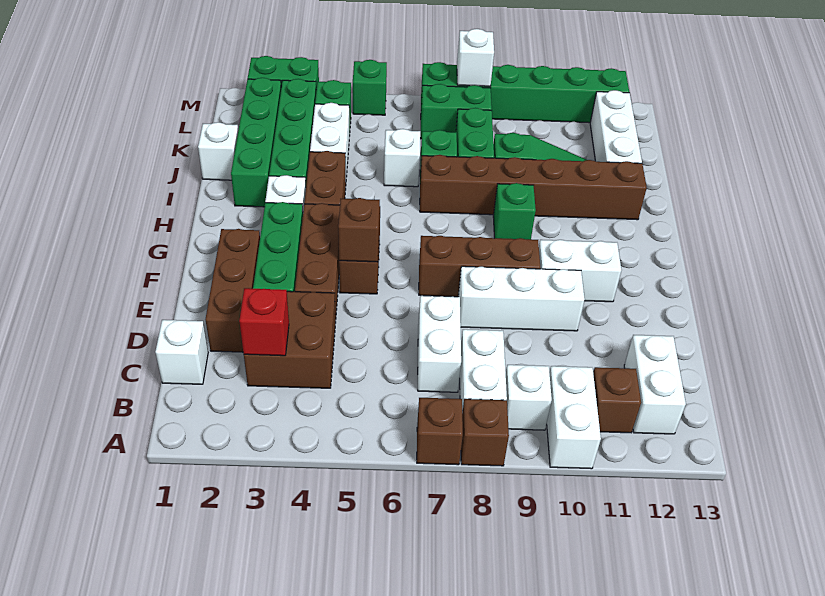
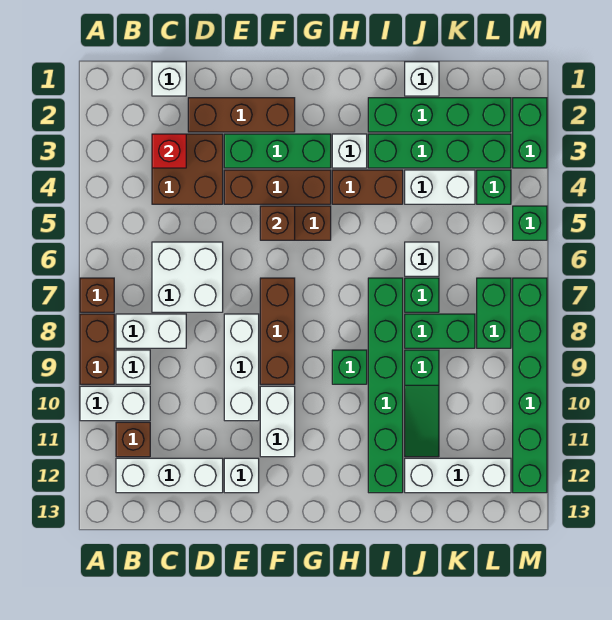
brown brick A8 level 1 -> brown brick A8:A9 level 1
white brick B12:C12 level 1 -> white brick B12:D12 level 1
white brick C7:D7 level 1 -> white brick C6:D7 level 1
brown brick I7:I12 level 1 -> green brick I7:I12 level 1
white brick M8 level 2 -> white brick E12 level 1

